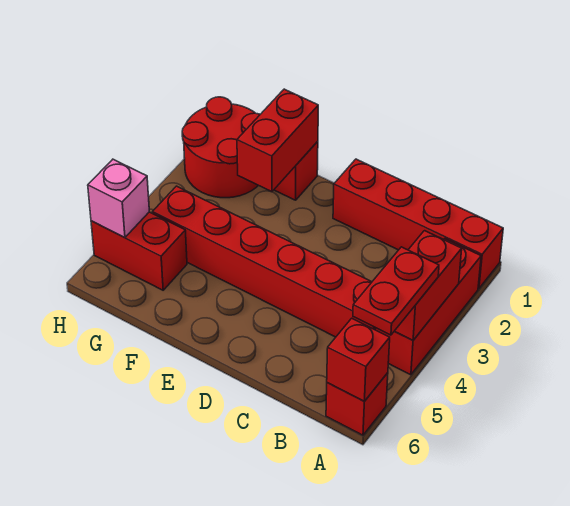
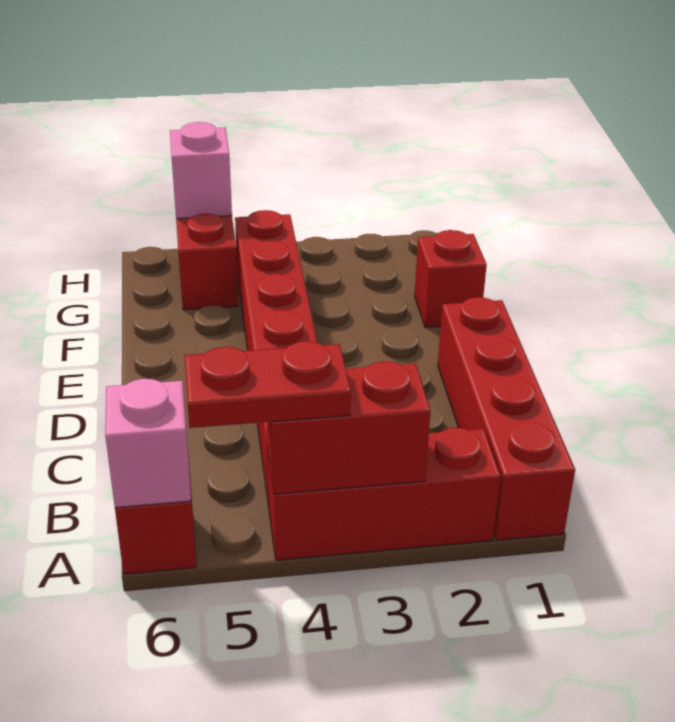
red brick A6 level 2 -> pink brick A6 level 2
red brick F1:F2 level 2 -> none
red round brick G1:H2 level 1 -> none

